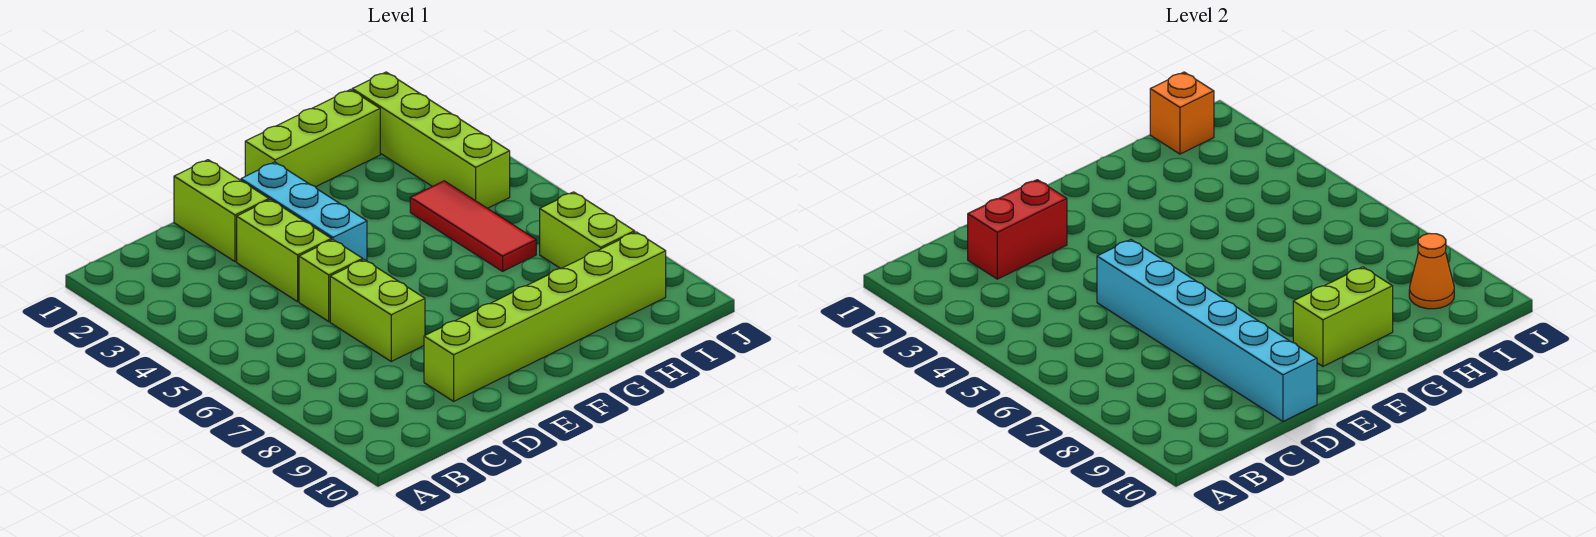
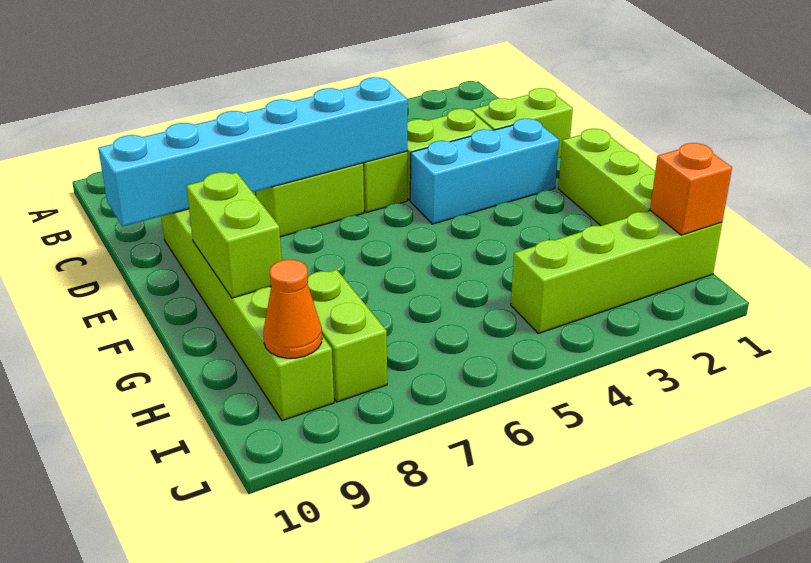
red brick C2:D2 level 2 -> none
red tile H4:H6 level 1 -> none
lime brick I7:I8 level 1 -> lime brick H8:I8 level 1

